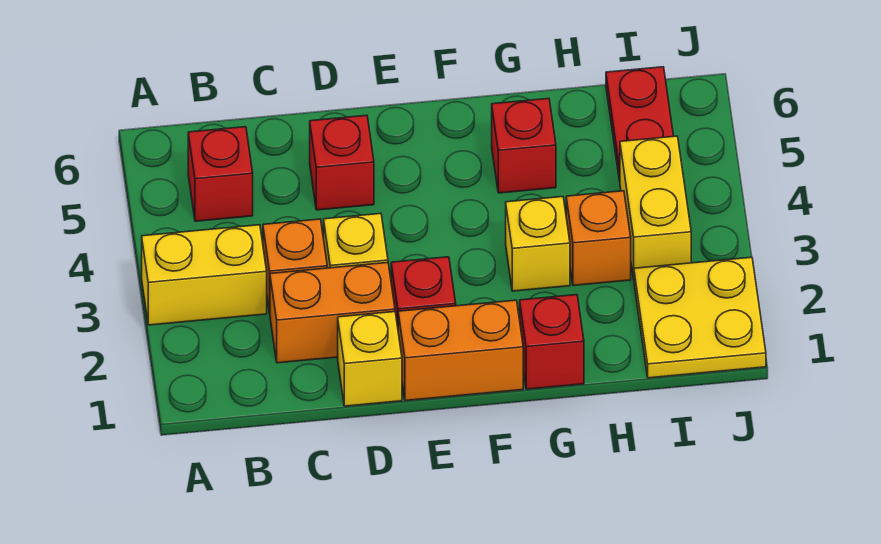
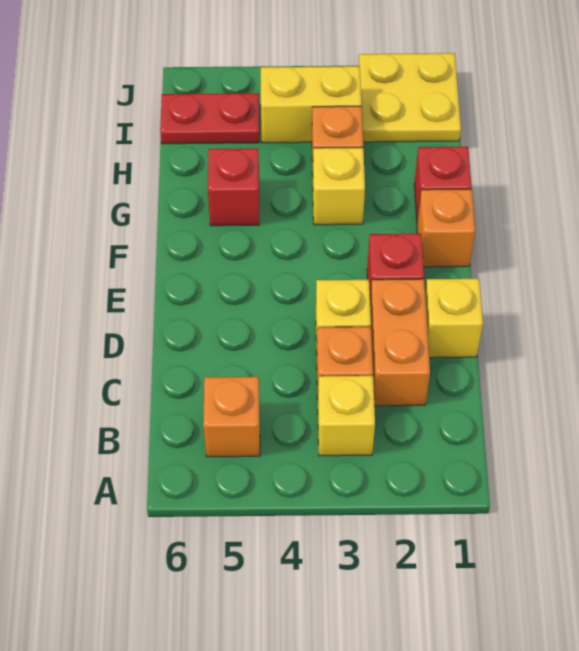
yellow brick A3:B3 level 1 -> yellow brick B3 level 1
red brick B5 level 1 -> orange brick B5 level 1
red brick D5 level 1 -> none
orange brick E1:F1 level 1 -> orange brick F1 level 1

